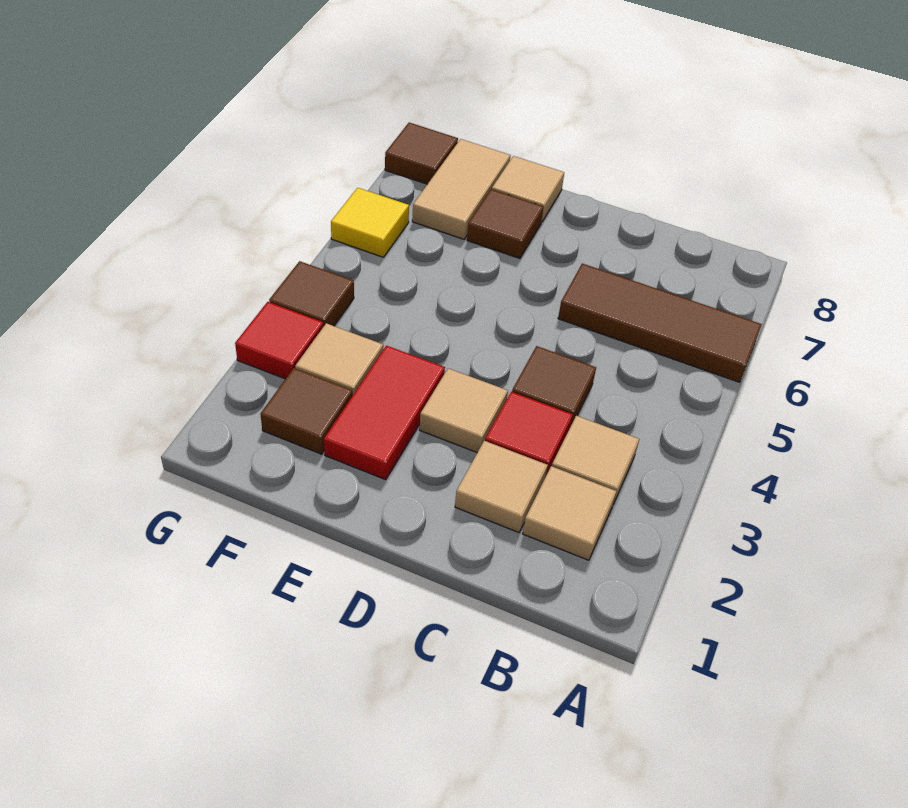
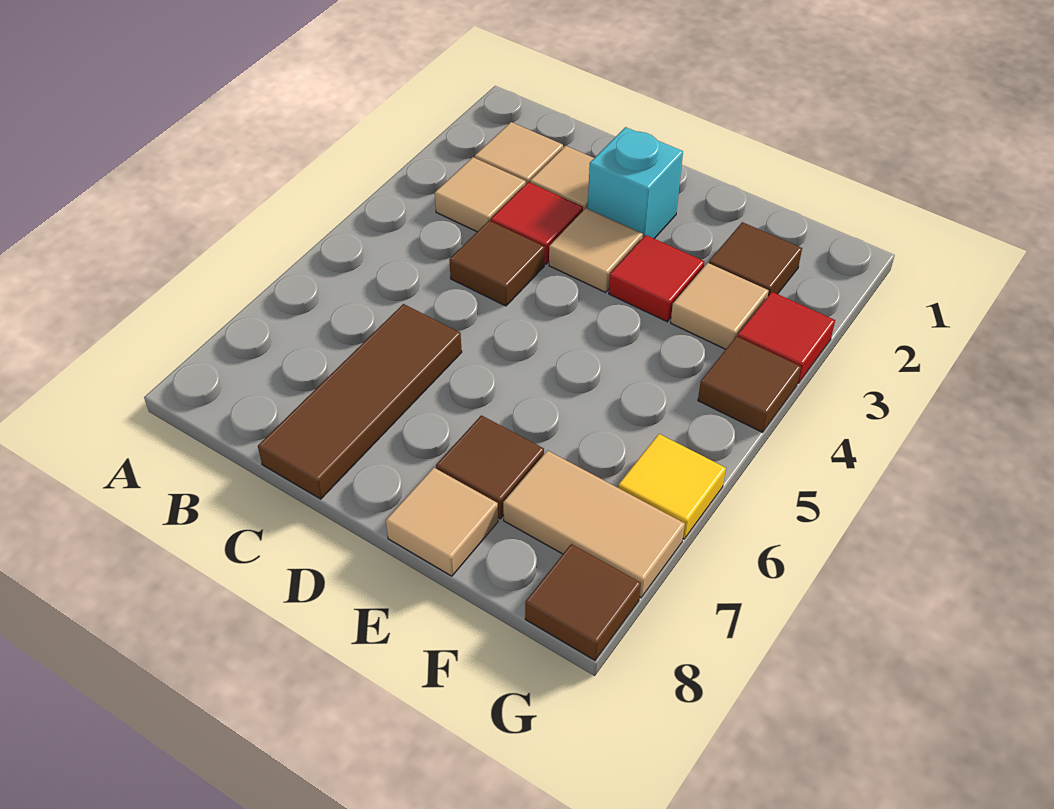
brown tile A6:C6 level 1 -> brown tile C6:C8 level 1
none -> cyan brick D2 level 1
red tile E2:E3 level 1 -> red tile E3 level 1
tan tile F7:F8 level 1 -> tan tile F7:G7 level 1

